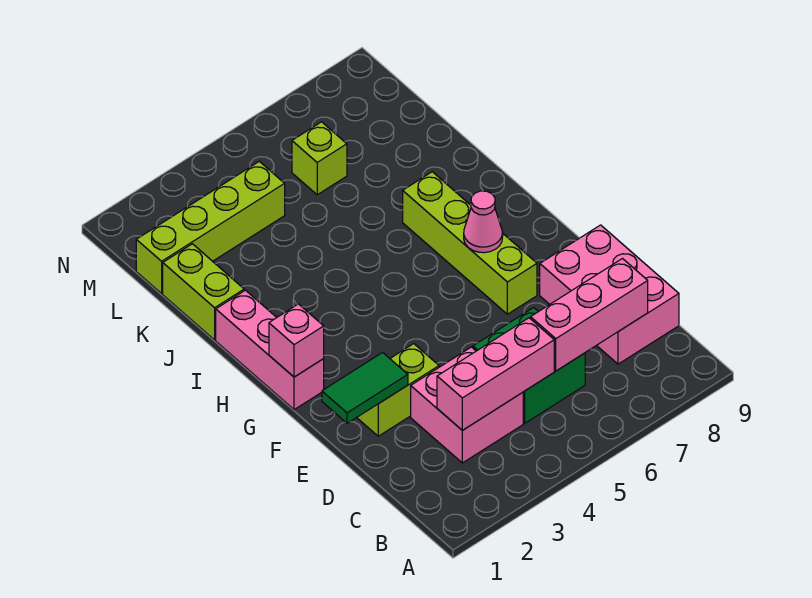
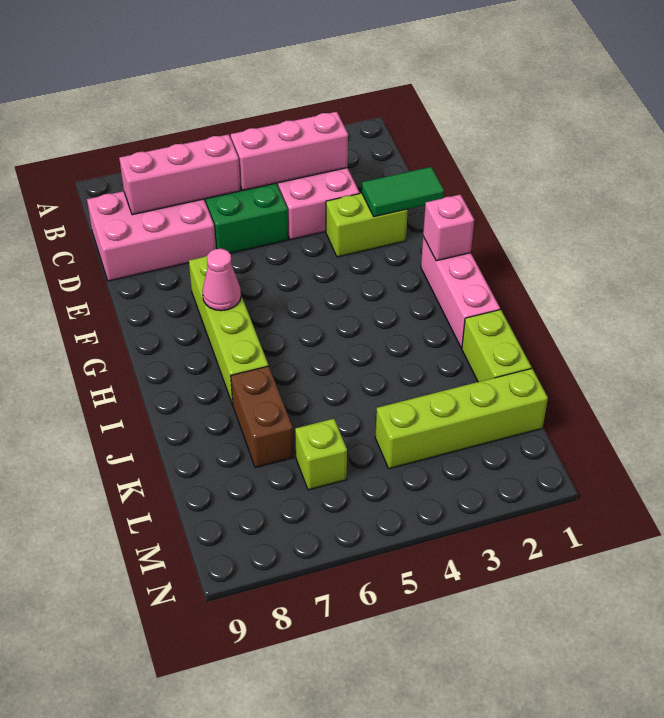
pink brick C8:E9 level 1 -> pink brick C7:D9 level 1
none -> brown brick J7:K7 level 1

